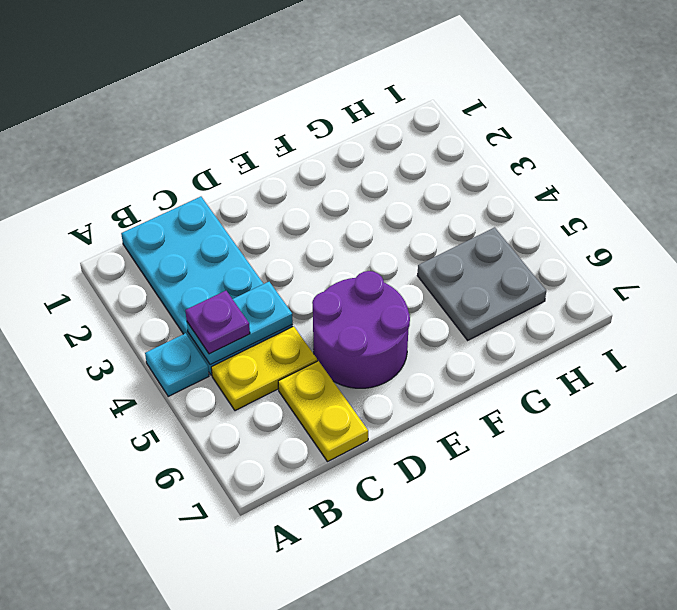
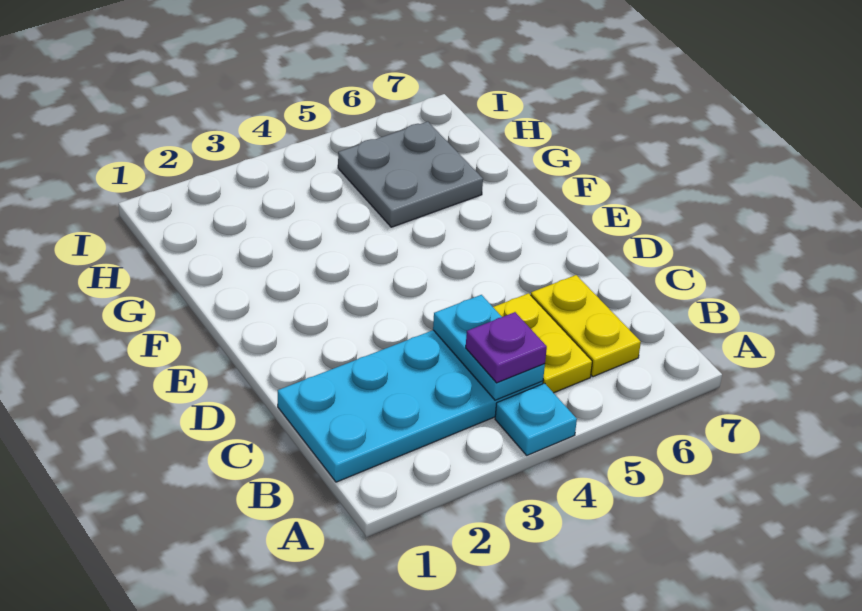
yellow plate C6:C7 level 1 -> yellow plate B6:C6 level 1
purple round brick D5:E6 level 1 -> none

